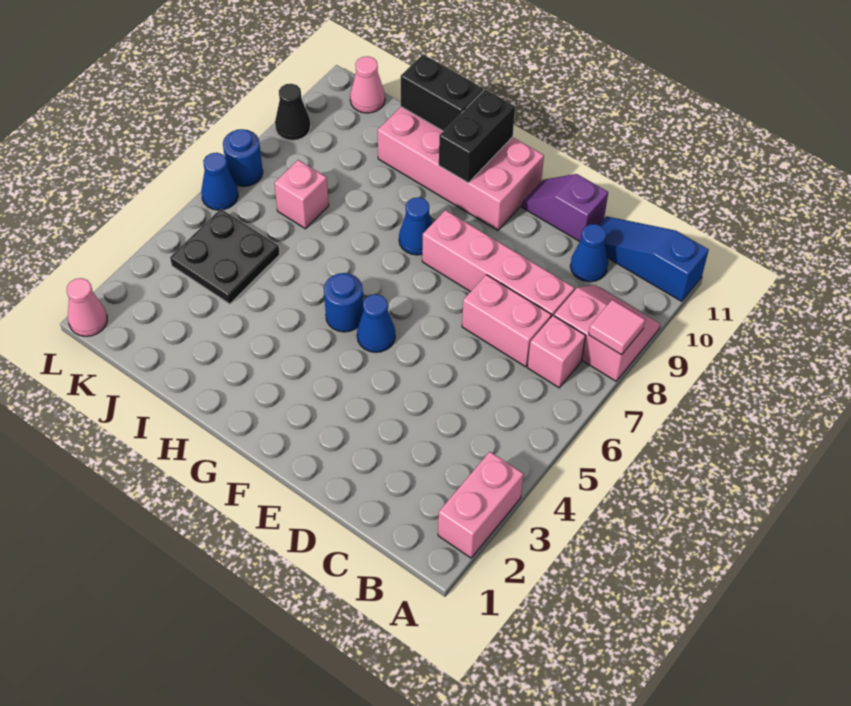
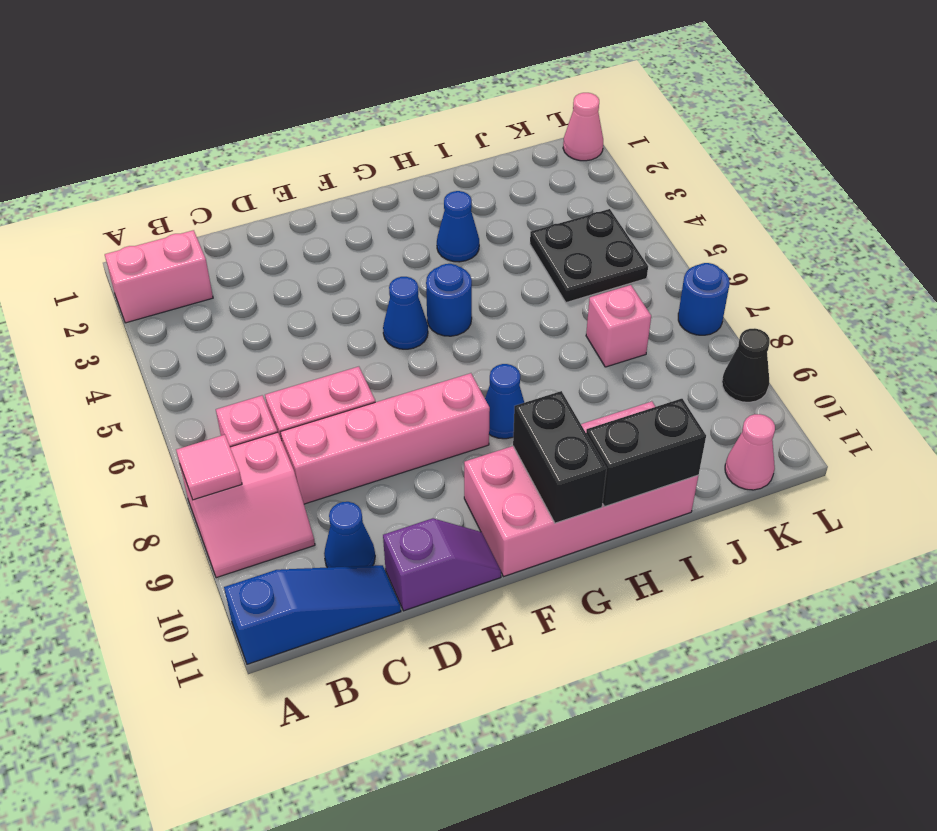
pink brick A2:A3 level 1 -> pink brick A2:B2 level 1
blue cone L6 level 1 -> blue cone H3 level 1

